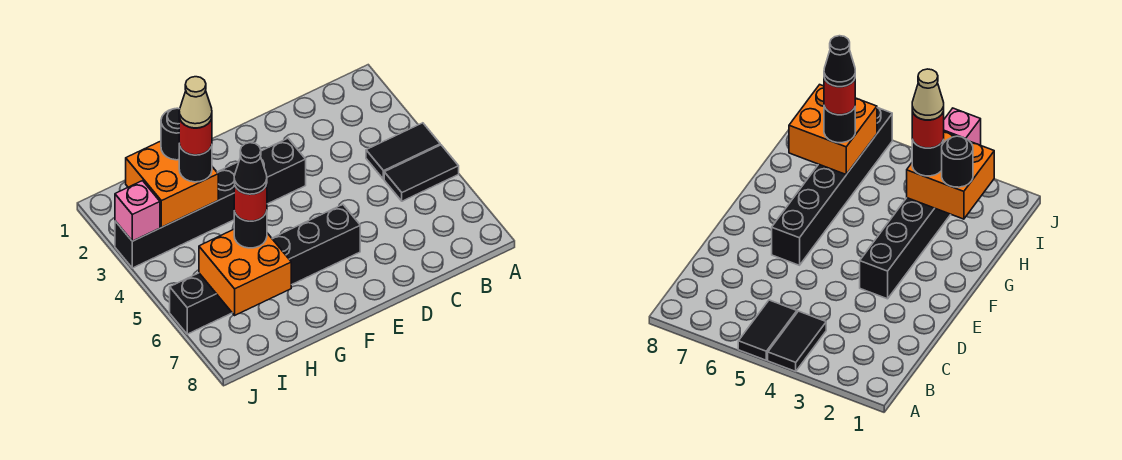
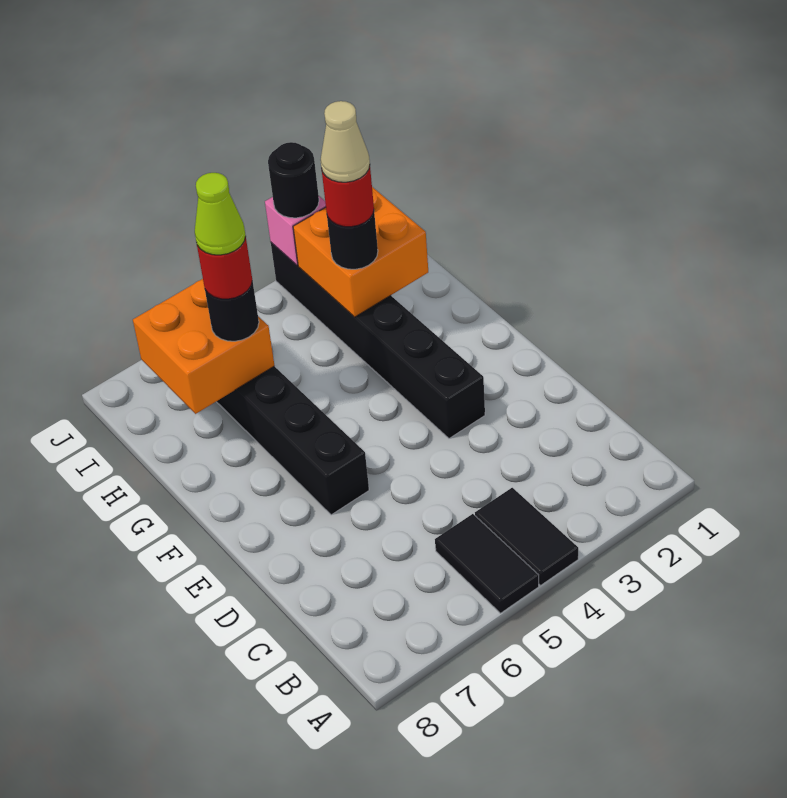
black round brick H2 level 3 -> black round brick J3 level 3
black cone H6 level 5 -> lime cone H6 level 5

